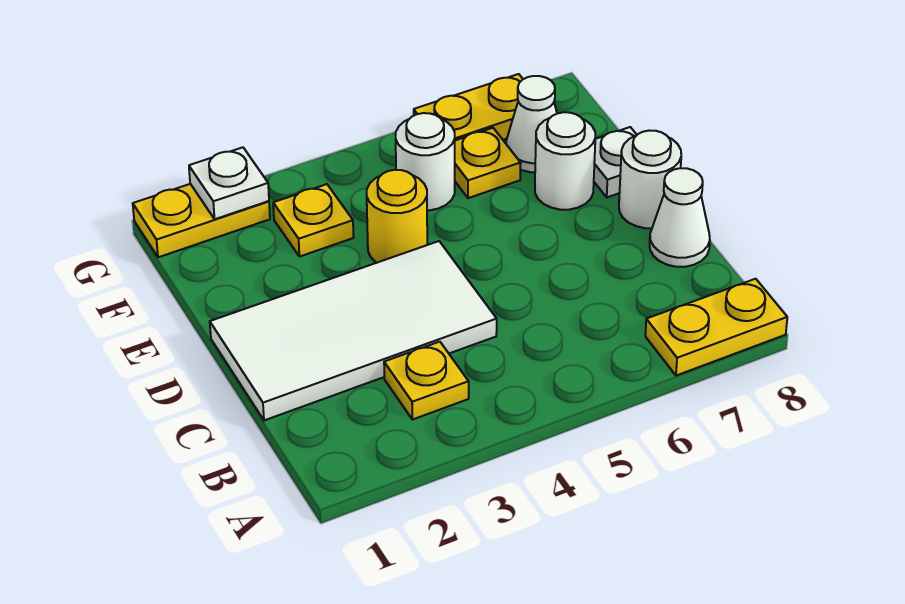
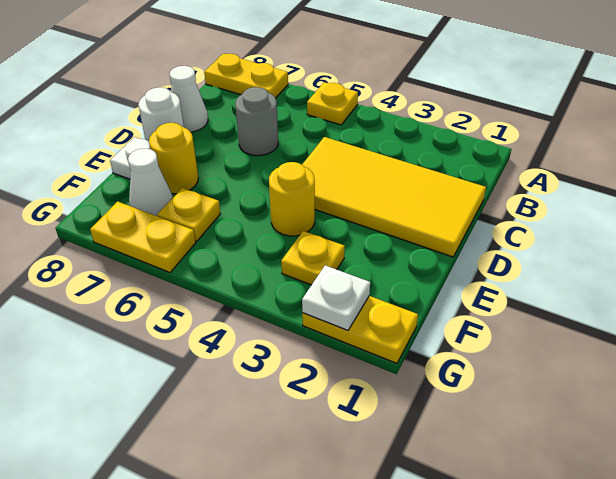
yellow plate B3 level 1 -> yellow plate A5 level 1
white tile C1:D4 level 1 -> yellow tile C1:D4 level 1
none -> grey round brick C6 level 1
white round brick E7 level 1 -> yellow round brick E7 level 1
white round brick F5 level 1 -> none

